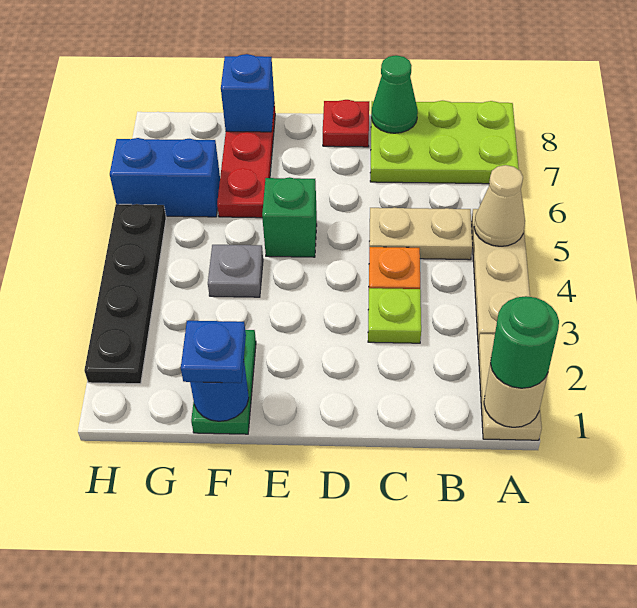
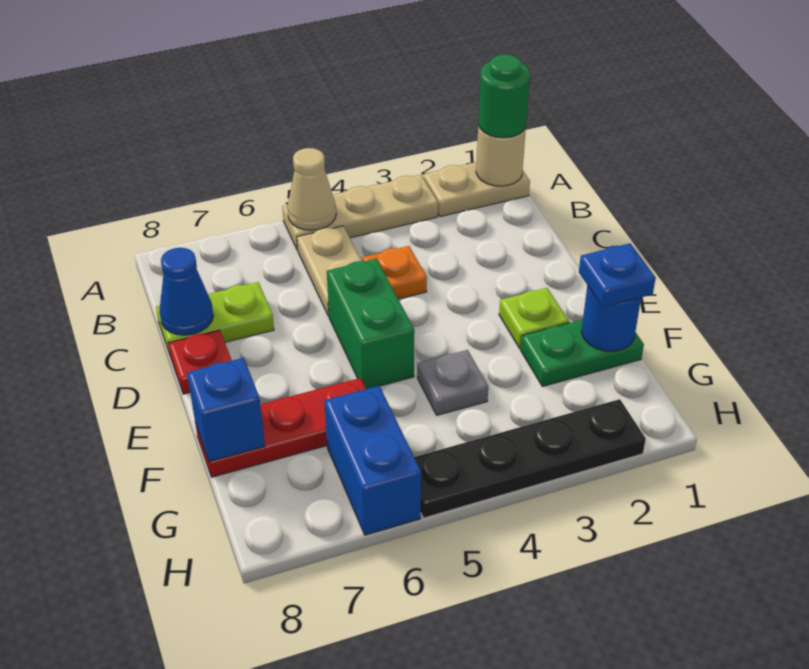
lime plate A7:C8 level 1 -> lime plate C7:C8 level 1
lime plate C3 level 1 -> lime plate E2 level 1
green cone C8 level 2 -> blue cone C8 level 2
green brick E5 level 1 -> green brick D5:E5 level 1

